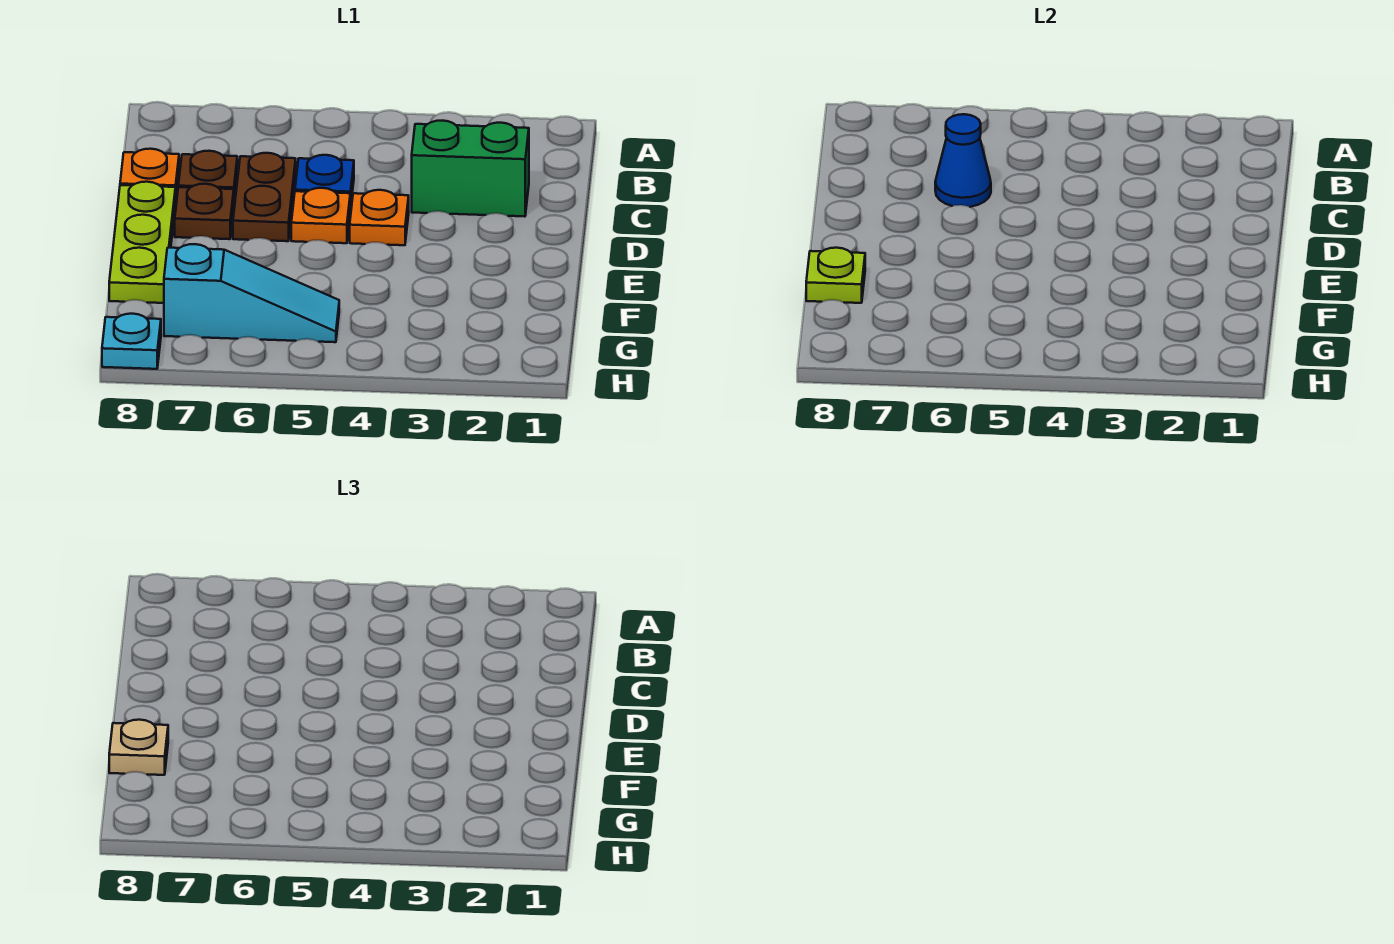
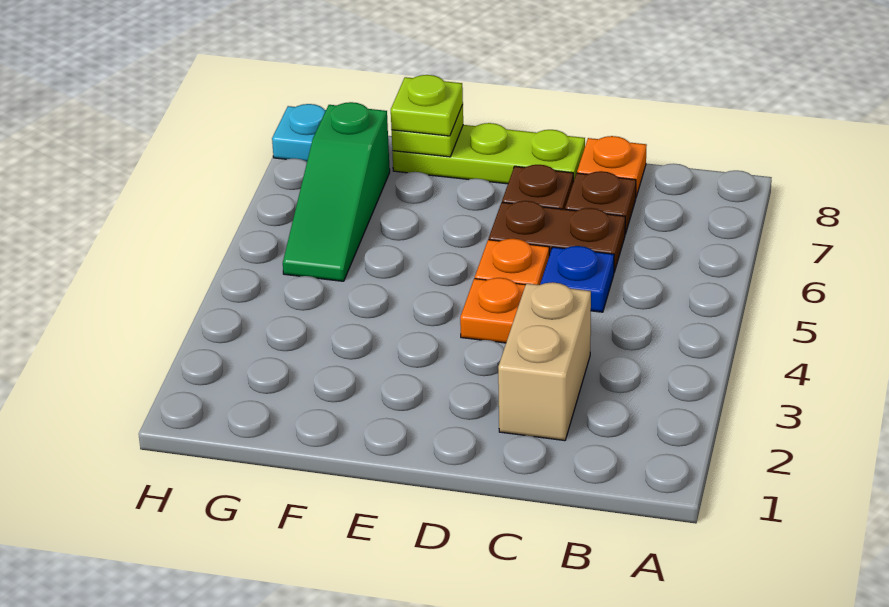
green brick C2:C3 level 1 -> tan brick C2:C3 level 1
blue cone C6 level 2 -> none
tan plate F8 level 3 -> lime plate F8 level 3
cyan slope G5:G7 level 1 top 7 -> green slope G5:G7 level 1 top 7

